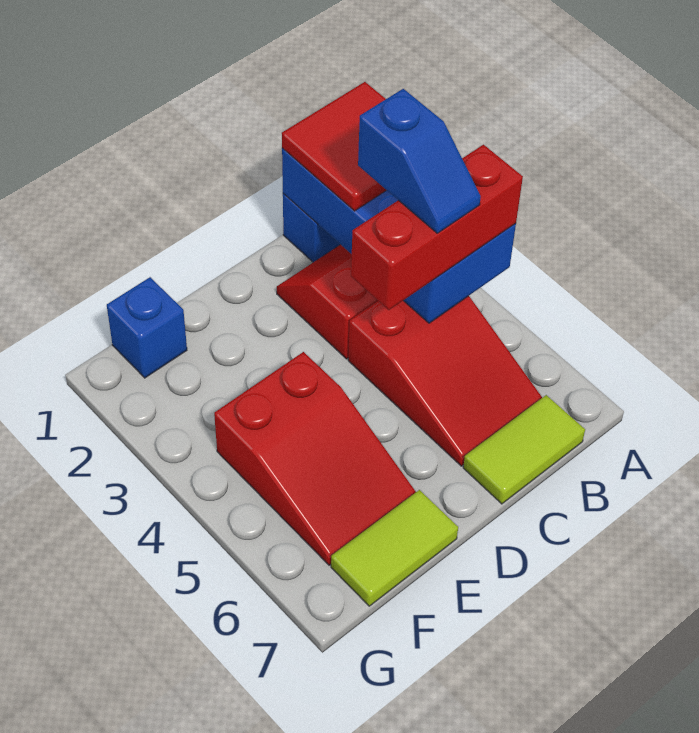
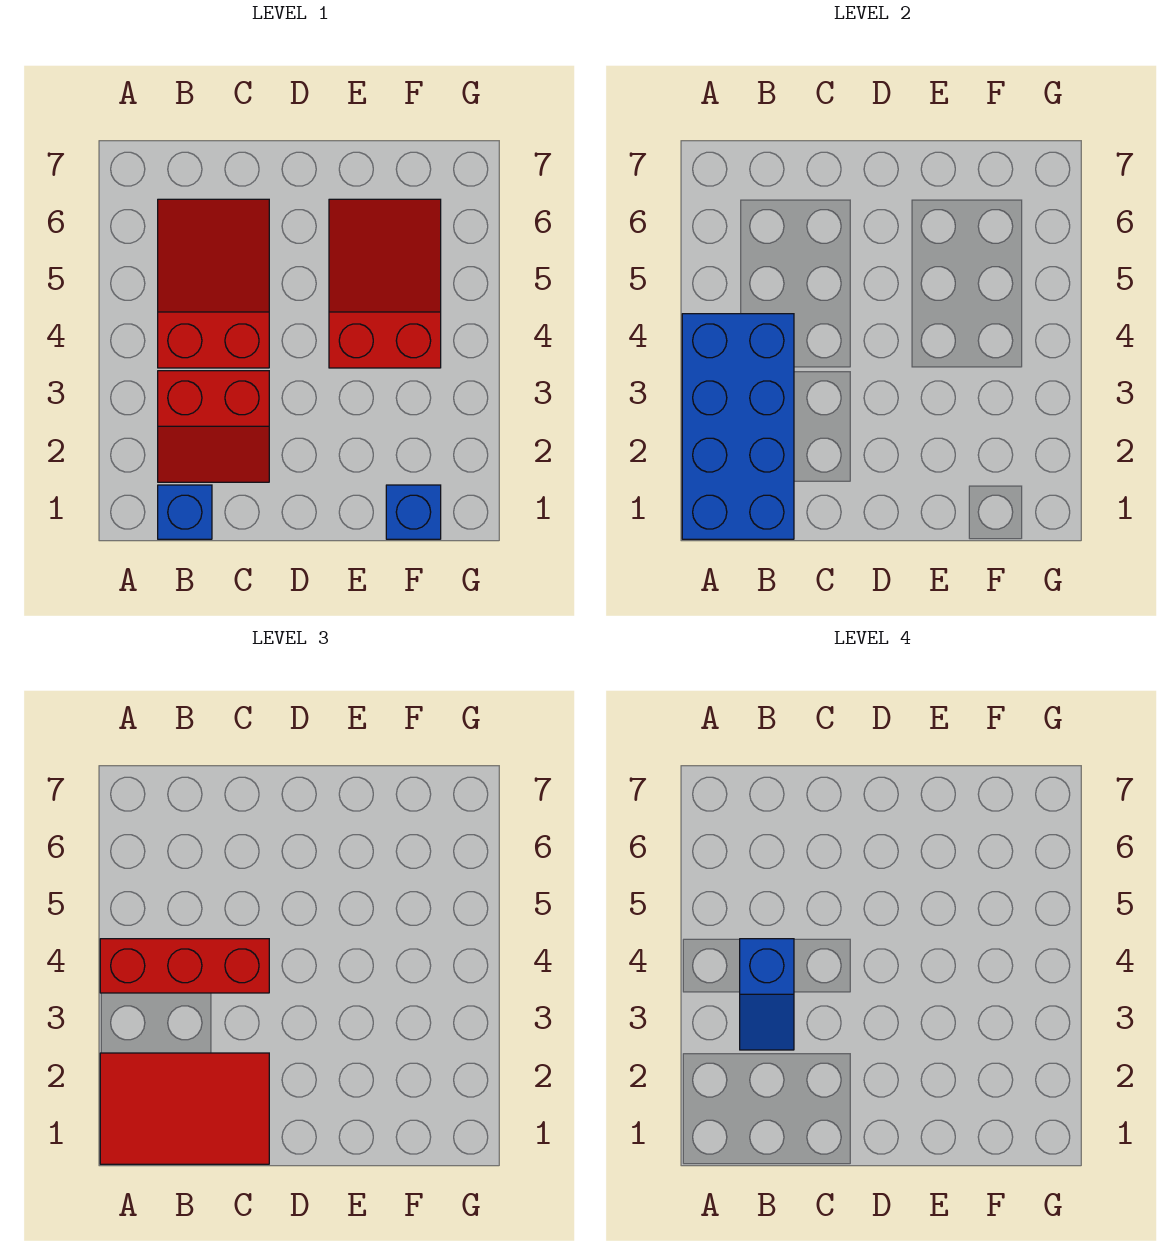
red tile A1:B2 level 3 -> red tile A1:C2 level 3
blue slope B3:B4 level 4 top 3 -> blue slope B3:B4 level 4 top 4
lime tile B7:C7 level 1 -> none
lime tile E7:F7 level 1 -> none

